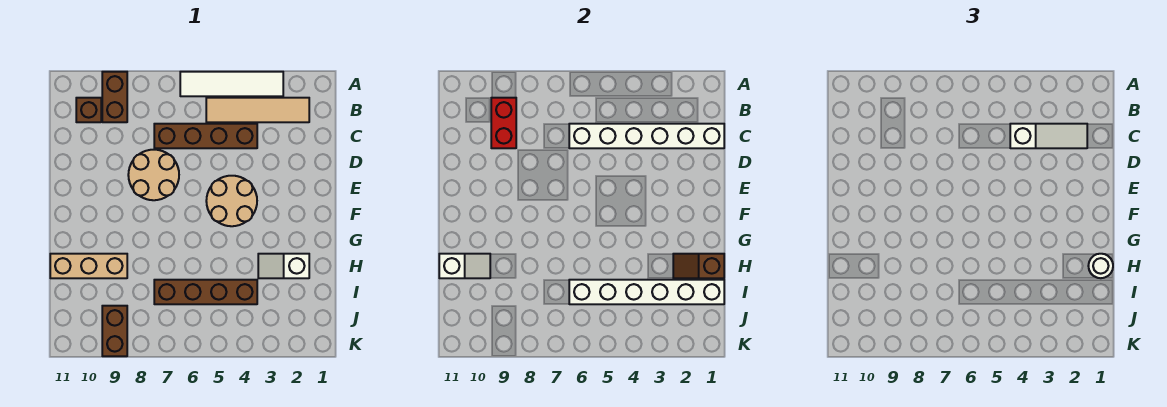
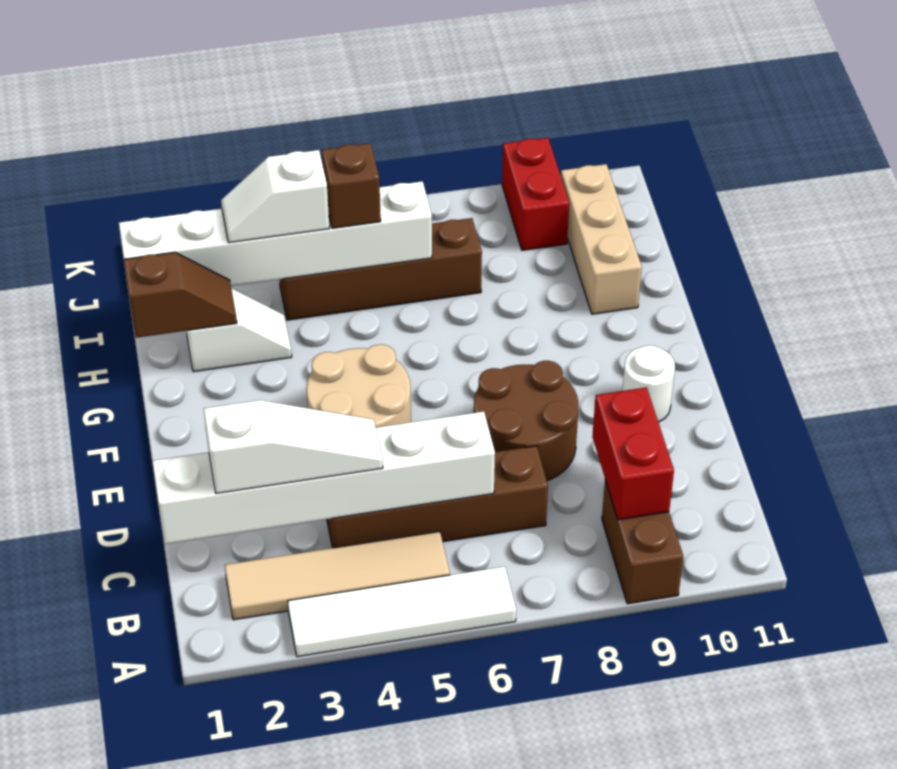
brown brick B10 level 1 -> brown brick I5 level 3
white slope C2:C4 level 3 top 4 -> white slope C2:C4 level 3 top 2
tan round brick D7:E8 level 1 -> brown round brick D7:E8 level 1
white round brick H1 level 3 -> white round brick E10 level 1
tan brick H9:H11 level 1 -> tan brick H10:J10 level 1
white slope H10:H11 level 2 top 11 -> white slope I3:I4 level 3 top 4
brown brick J9:K9 level 1 -> red brick J9:K9 level 1

